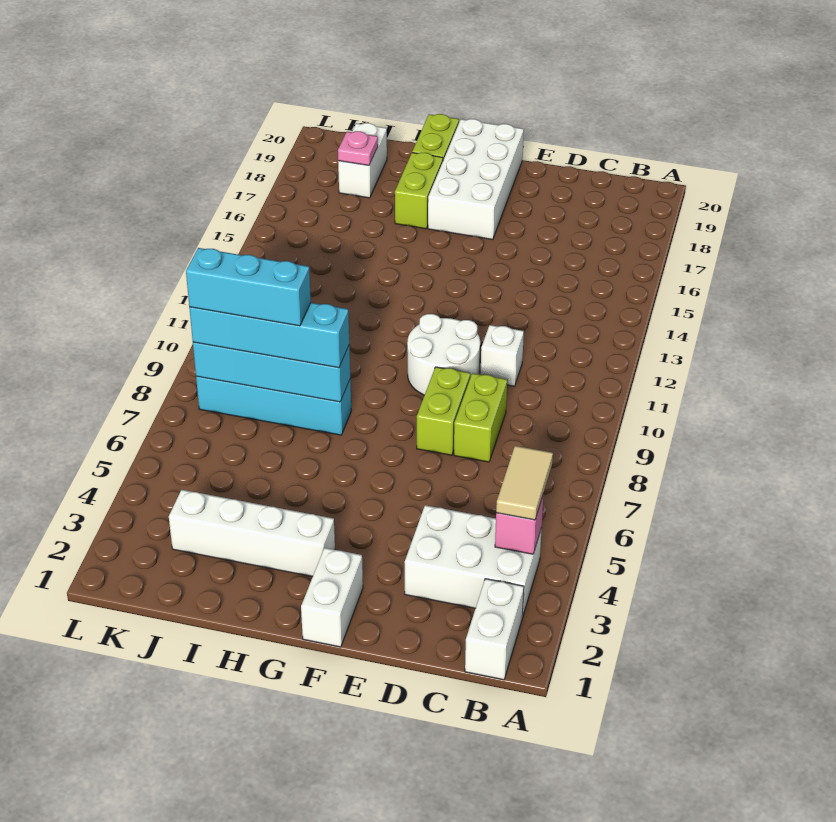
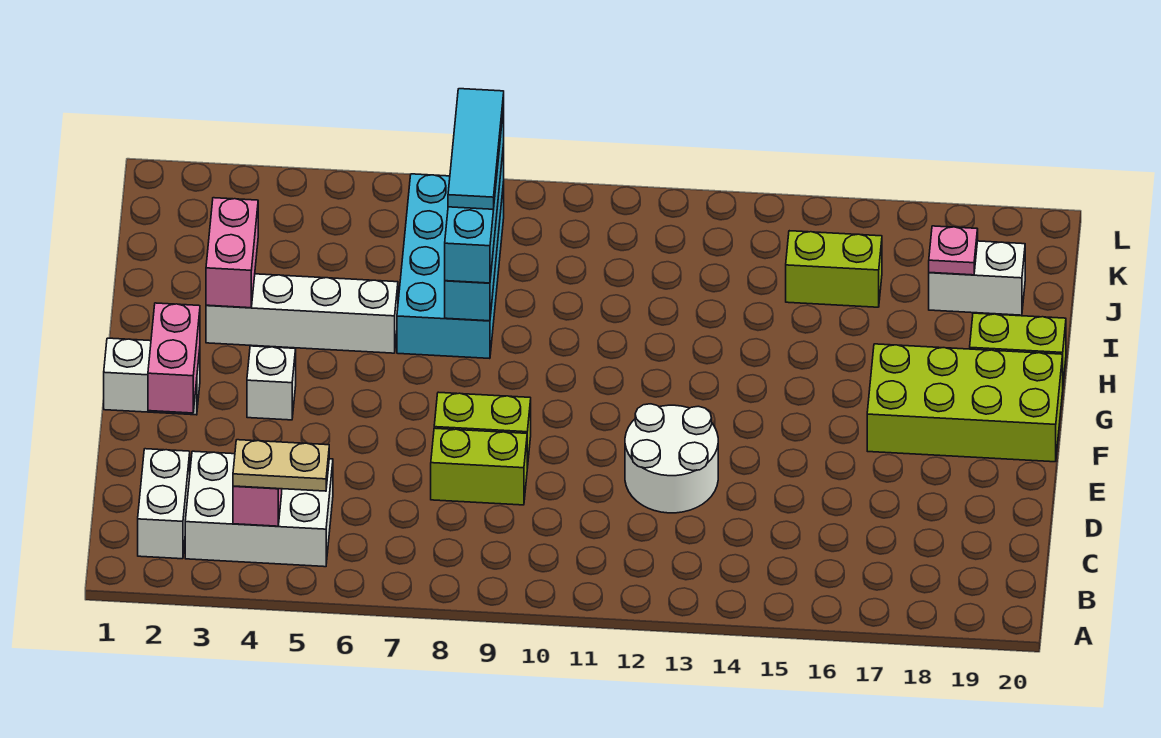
white brick B1:B2 level 1 -> white brick B2:C2 level 1
white brick B3:D4 level 1 -> white brick B3:C5 level 1
tan tile B4:B5 level 3 -> tan plate B4:B5 level 3
white brick D11 level 1 -> white brick F4 level 1
none -> pink brick E2:F2 level 2
white round brick E10:F11 level 1 -> white round brick D12:E13 level 1
white brick F17:G20 level 1 -> lime brick F17:G20 level 1
white brick G3:J3 level 1 -> white brick H3:H6 level 1
none -> pink brick H3:I3 level 2
cyan brick H8:K8 level 1 -> cyan brick H7:K8 level 1
lime brick H17:H18 level 1 -> lime brick J15:J16 level 1
cyan brick I8:K8 level 4 -> cyan tile I8:K8 level 4

